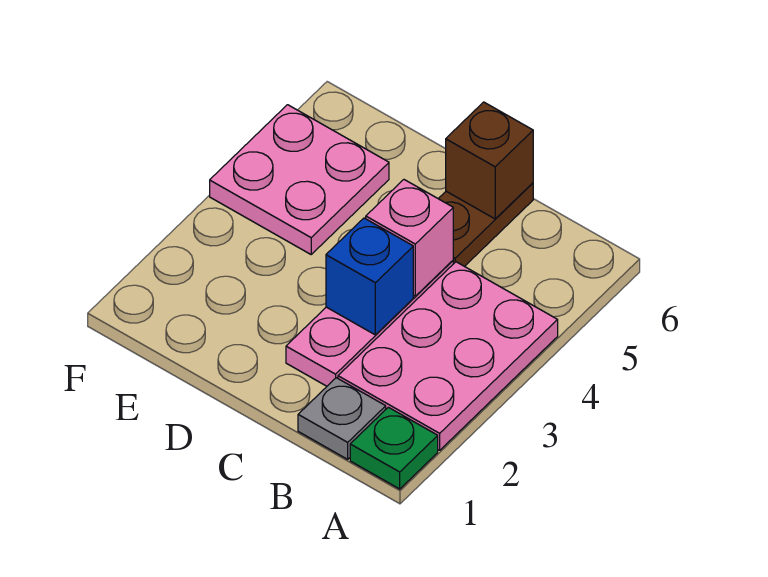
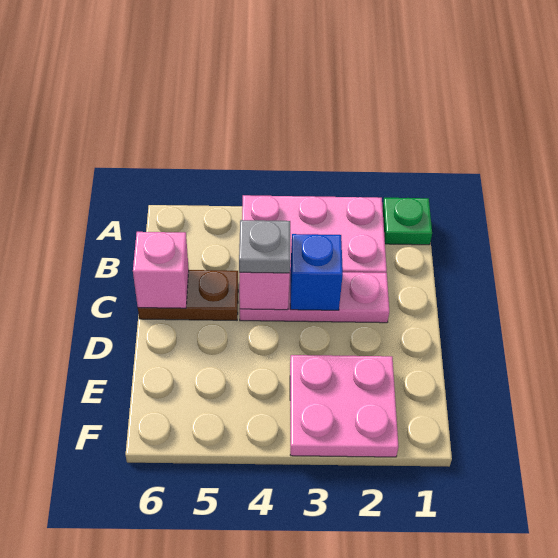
grey plate B1 level 1 -> grey plate C4 level 3
brown brick C6 level 2 -> pink brick C6 level 2
pink plate E4:F5 level 1 -> pink plate E2:F3 level 1

